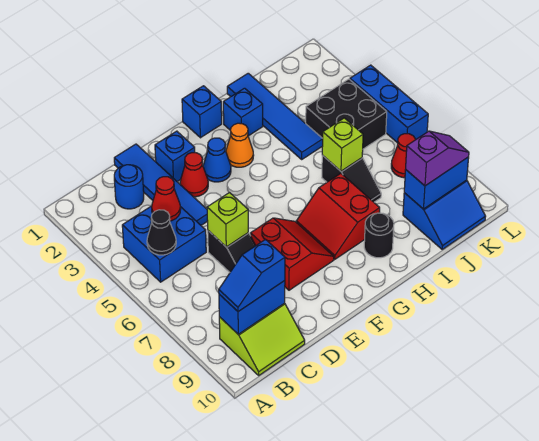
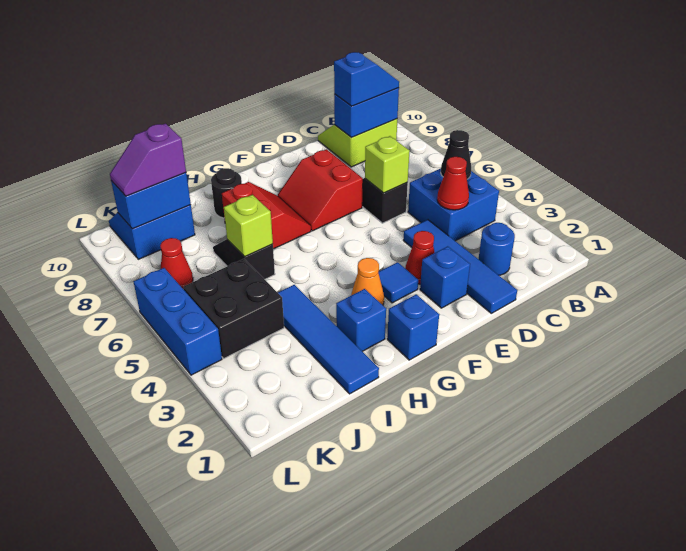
blue cone F3 level 1 -> blue tile F3 level 1

